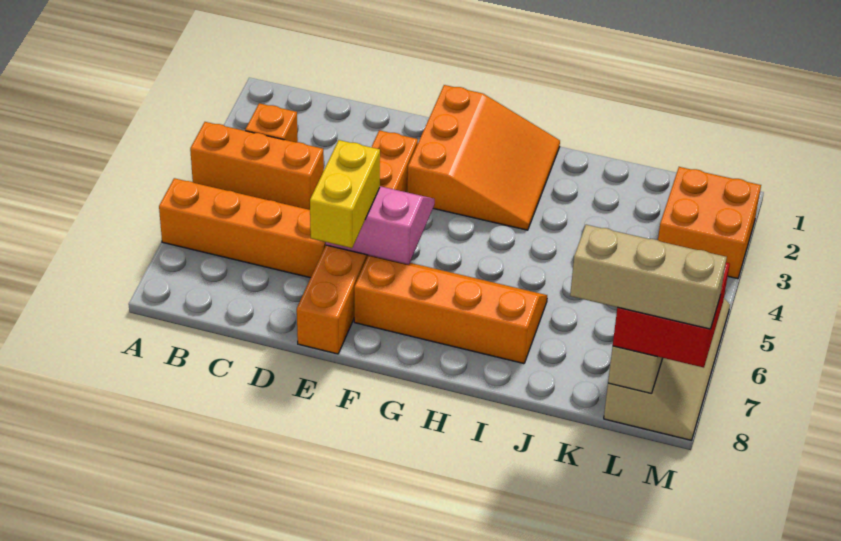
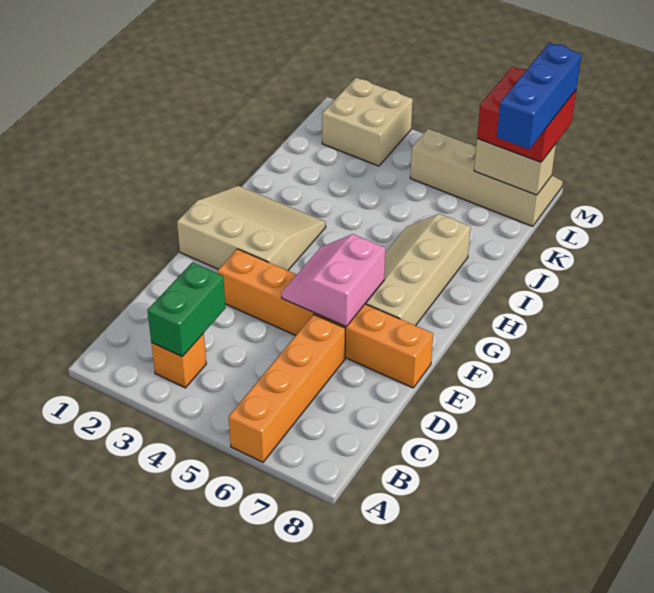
orange brick A4:C4 level 1 -> none
none -> green brick B3:C3 level 2
yellow brick E6:E7 level 3 -> none
orange slope F1:H3 level 1 top F -> tan slope F1:H3 level 1 top F
orange slope F6:I7 level 1 top 7 -> tan slope F6:I7 level 1 top 7
tan brick K8:M8 level 4 -> blue brick K8:M8 level 4
orange brick L2:M3 level 1 -> tan brick L2:M3 level 1

